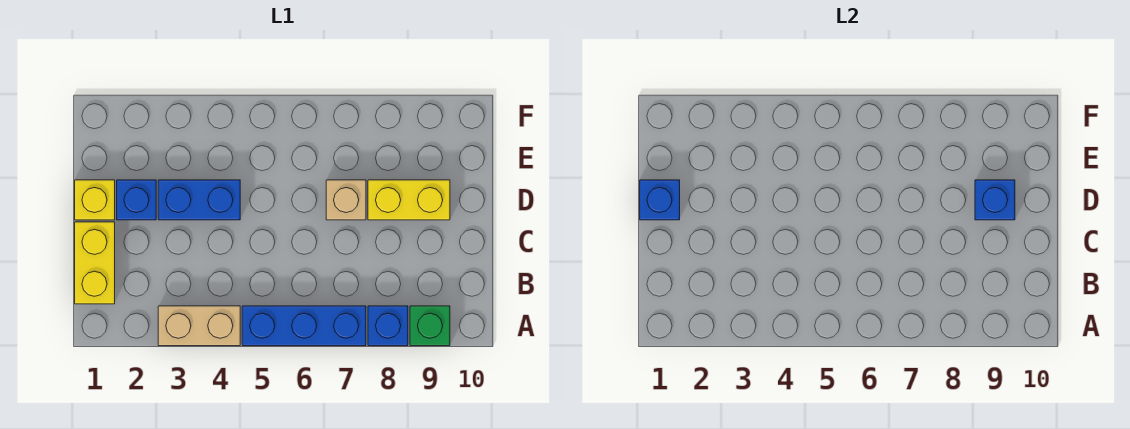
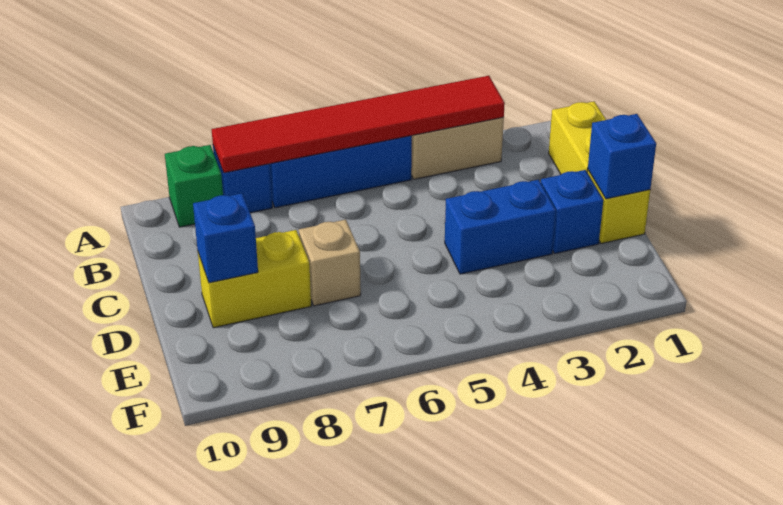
none -> red tile A3:A8 level 2

